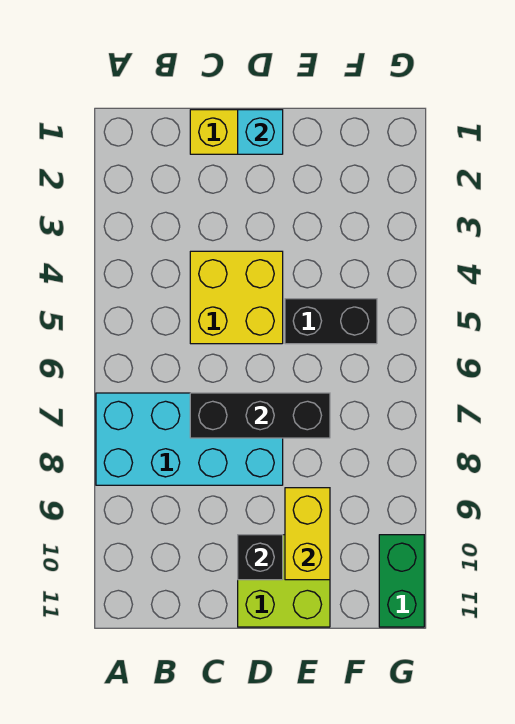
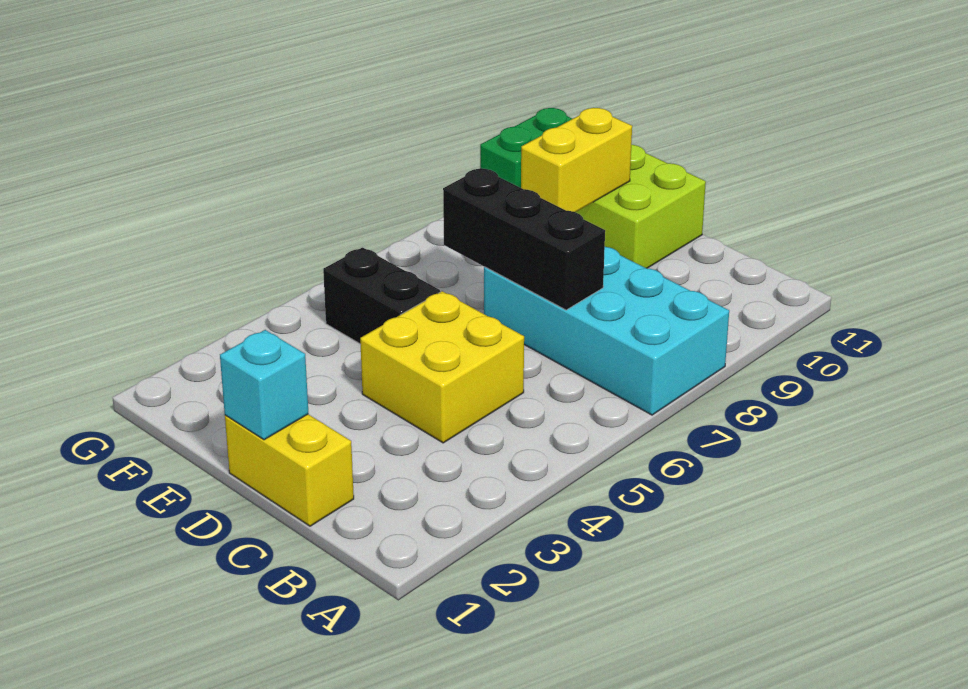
black brick D10 level 2 -> none

